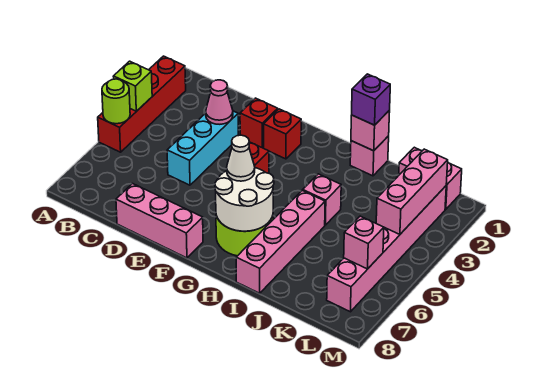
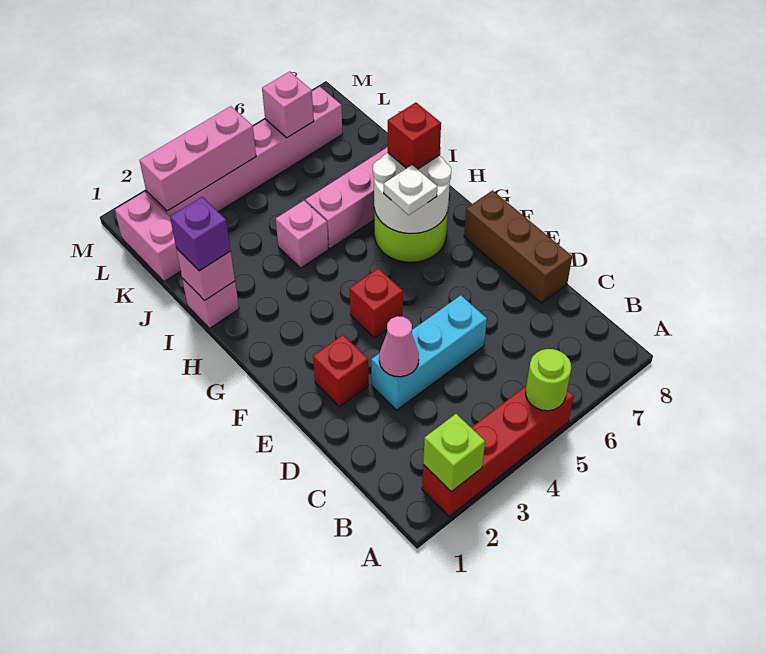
lime brick A4 level 2 -> lime brick A2 level 2
pink brick D8:F8 level 1 -> brown brick D8:F8 level 1
red brick F2 level 1 -> red brick H7 level 3
white cone G6 level 3 -> white plate G6 level 3

